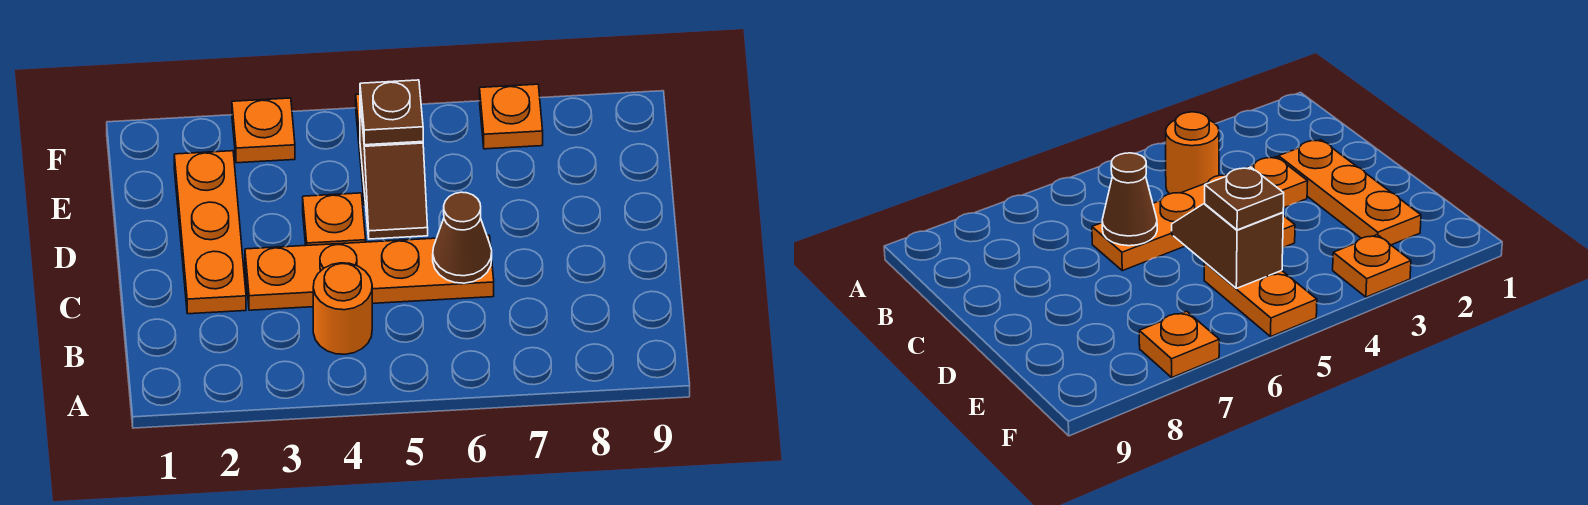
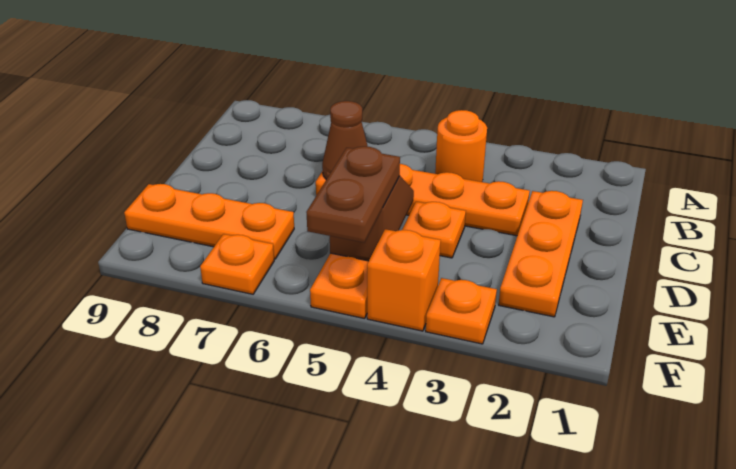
brown plate E5 level 3 -> brown plate E5:F5 level 3
none -> orange plate E7:E9 level 1
none -> orange brick F4 level 1

